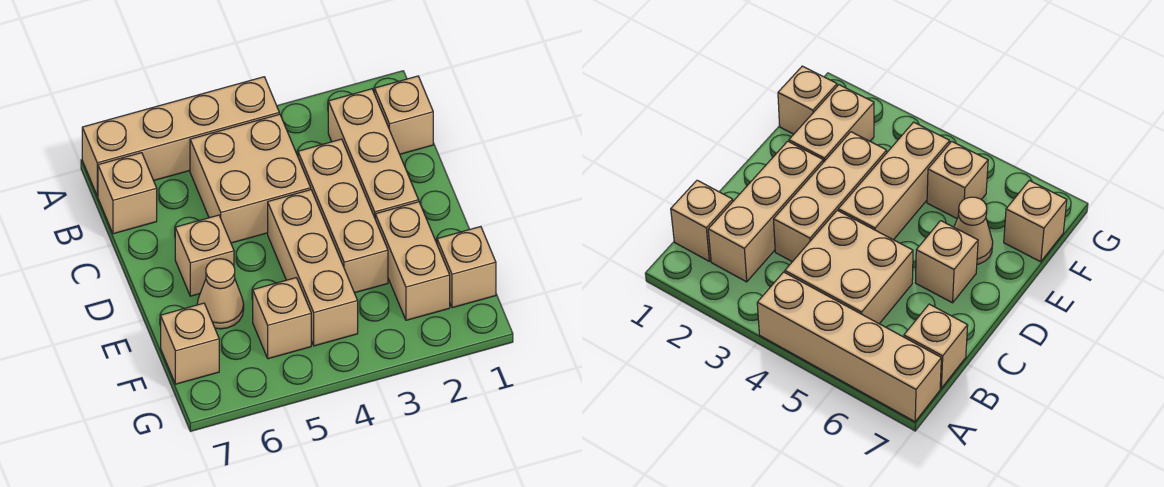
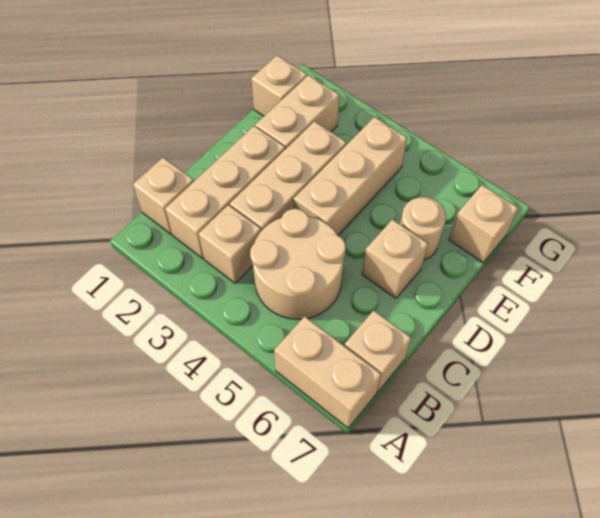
tan brick A4:A7 level 1 -> tan brick A6:A7 level 1
tan brick B4:C5 level 1 -> tan round brick B4:C5 level 1
tan cone E6 level 1 -> tan round brick E6 level 1
tan brick F5 level 1 -> tan brick B3 level 1

